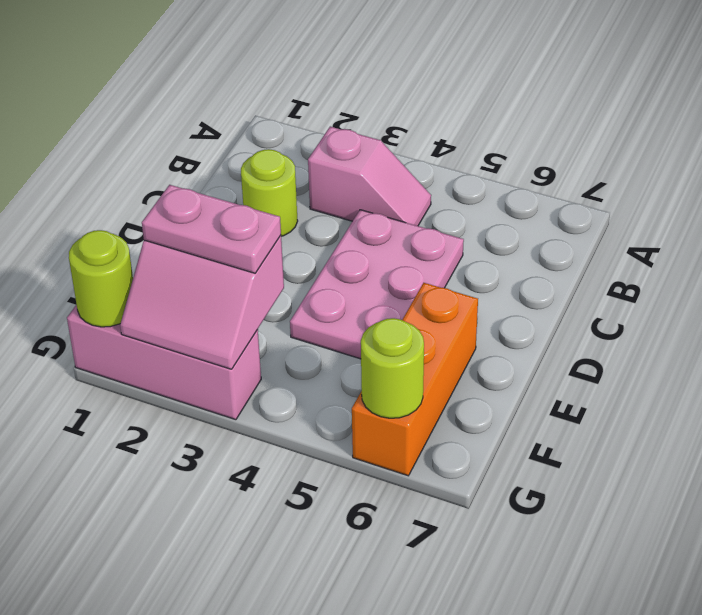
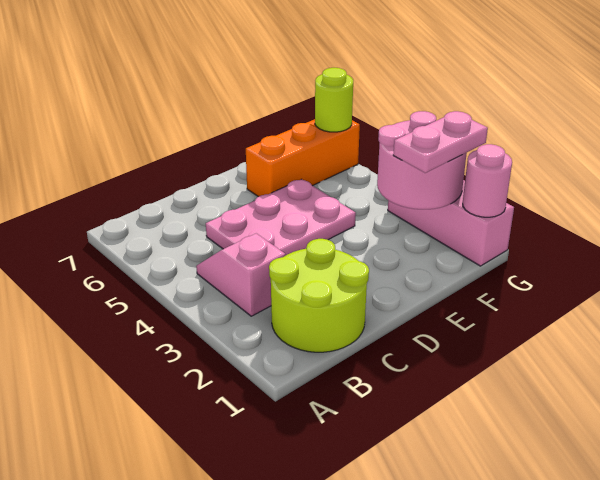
lime round brick C2 level 1 -> lime round brick B1:C2 level 1
pink slope F2:G3 level 2 top F -> pink round brick F2:G3 level 2
pink plate F2:F3 level 3 -> pink plate F2:G2 level 3
lime round brick G1 level 2 -> pink round brick G1 level 2

